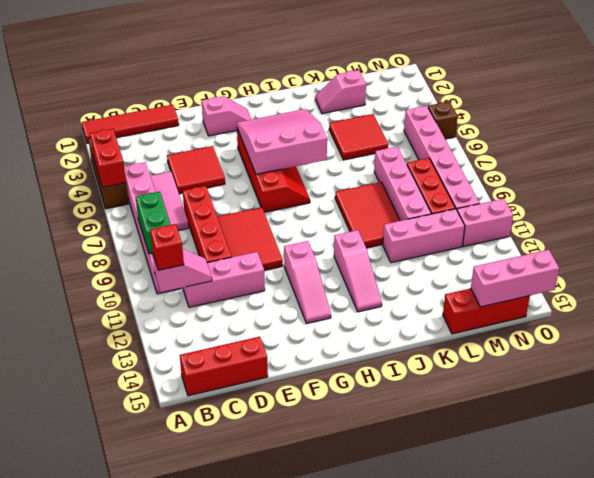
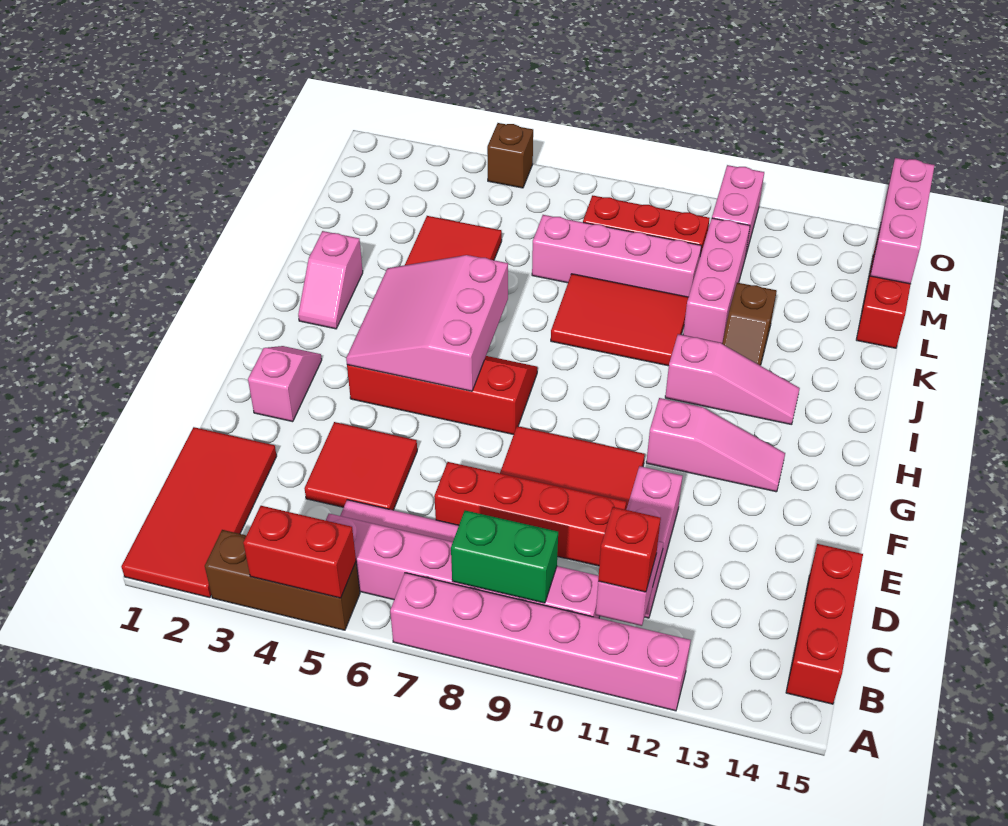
red tile A1:D1 level 1 -> red tile A1:D2 level 1
none -> brown slope J12:K12 level 1 top K
pink slope K2:L2 level 1 top L -> pink slope I2:J2 level 1 top J
pink brick N5:N10 level 1 -> pink brick A7:A12 level 1

